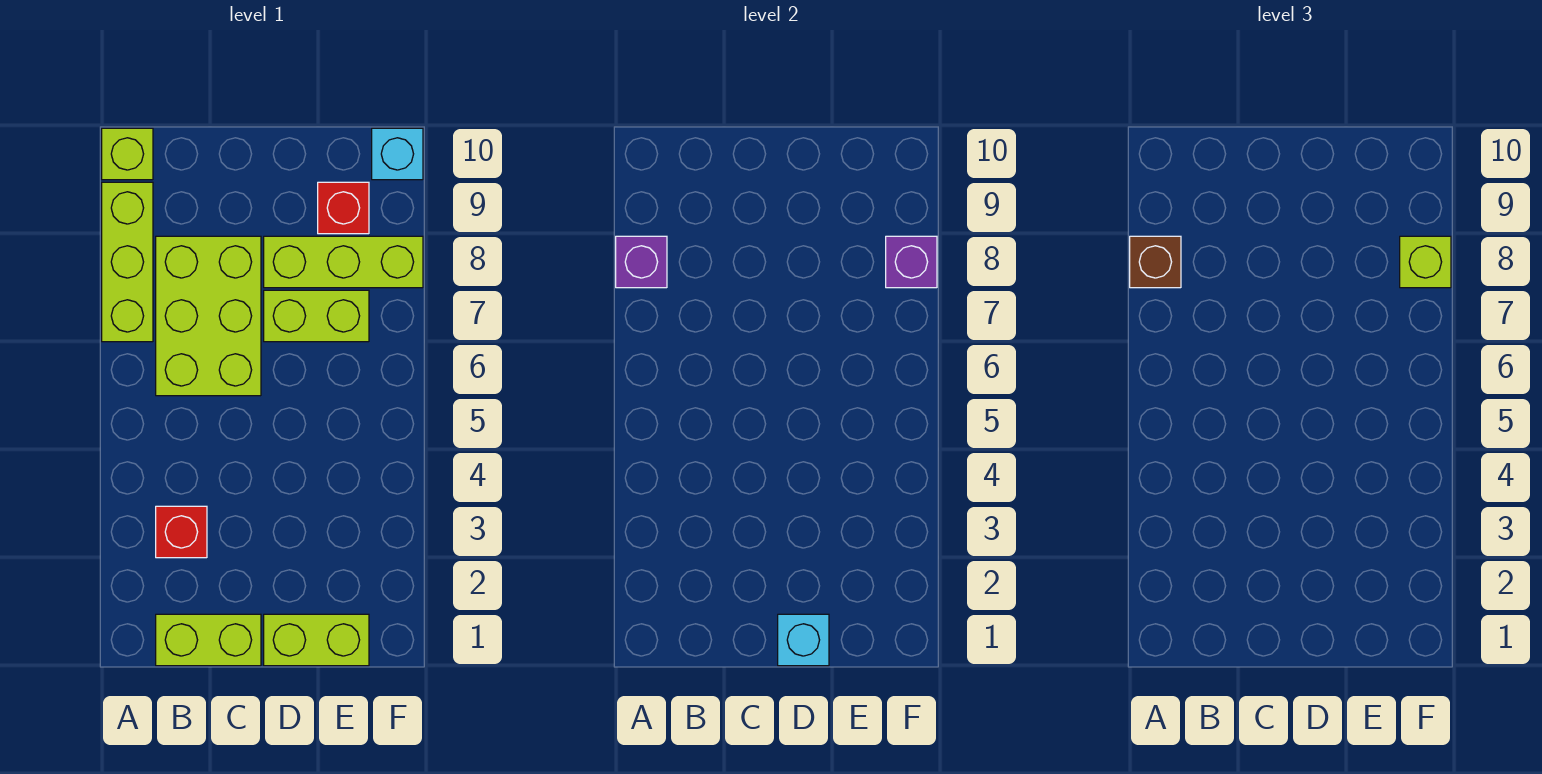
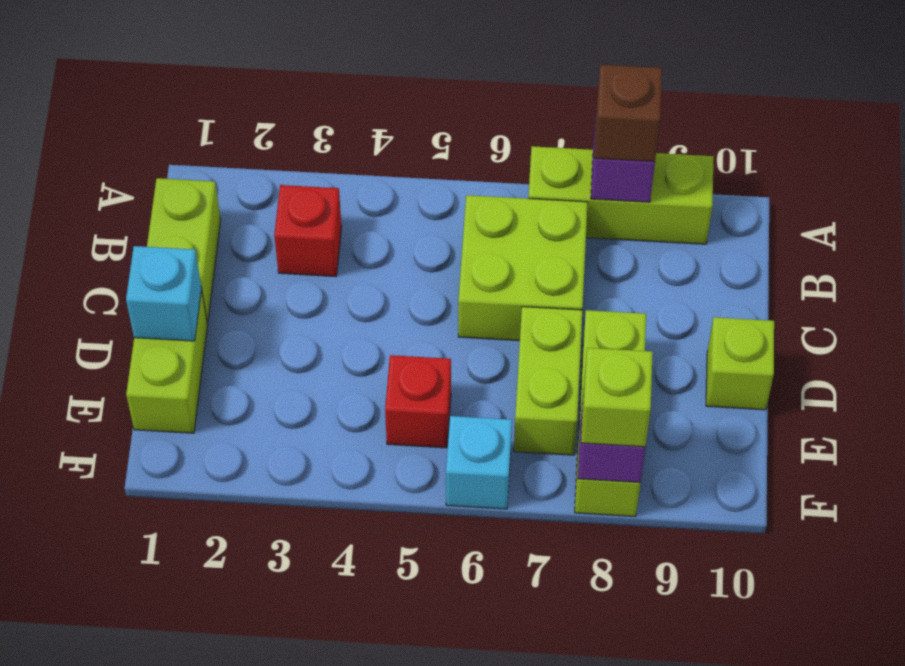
lime brick A10 level 1 -> lime brick D10 level 1
lime brick B6:C8 level 1 -> lime brick B6:C7 level 1
red brick E9 level 1 -> red brick E5 level 1
cyan brick F10 level 1 -> cyan brick F6 level 1

